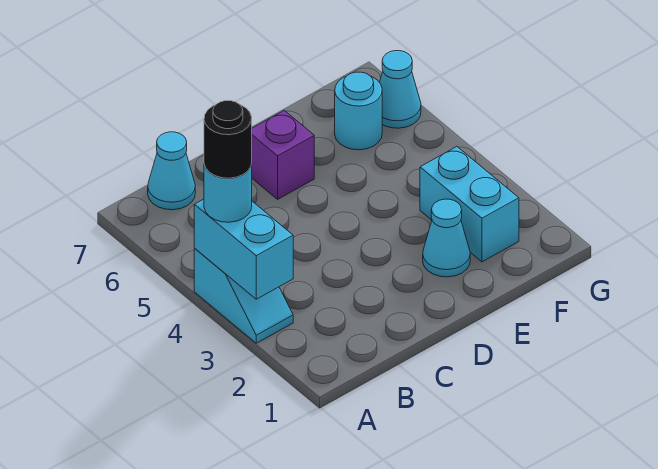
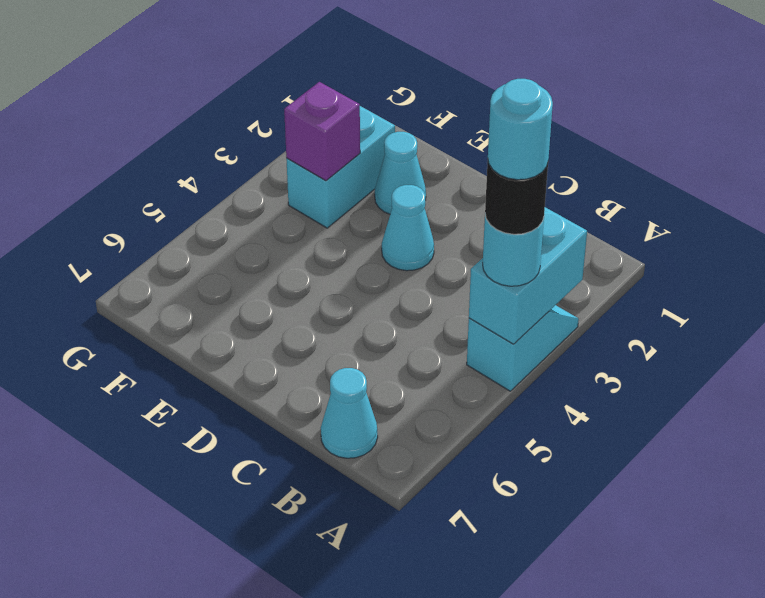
purple brick D6 level 1 -> purple brick F3 level 2
cyan round brick F6 level 1 -> cyan round brick A4 level 5
cyan cone G6 level 1 -> cyan cone D3 level 1

